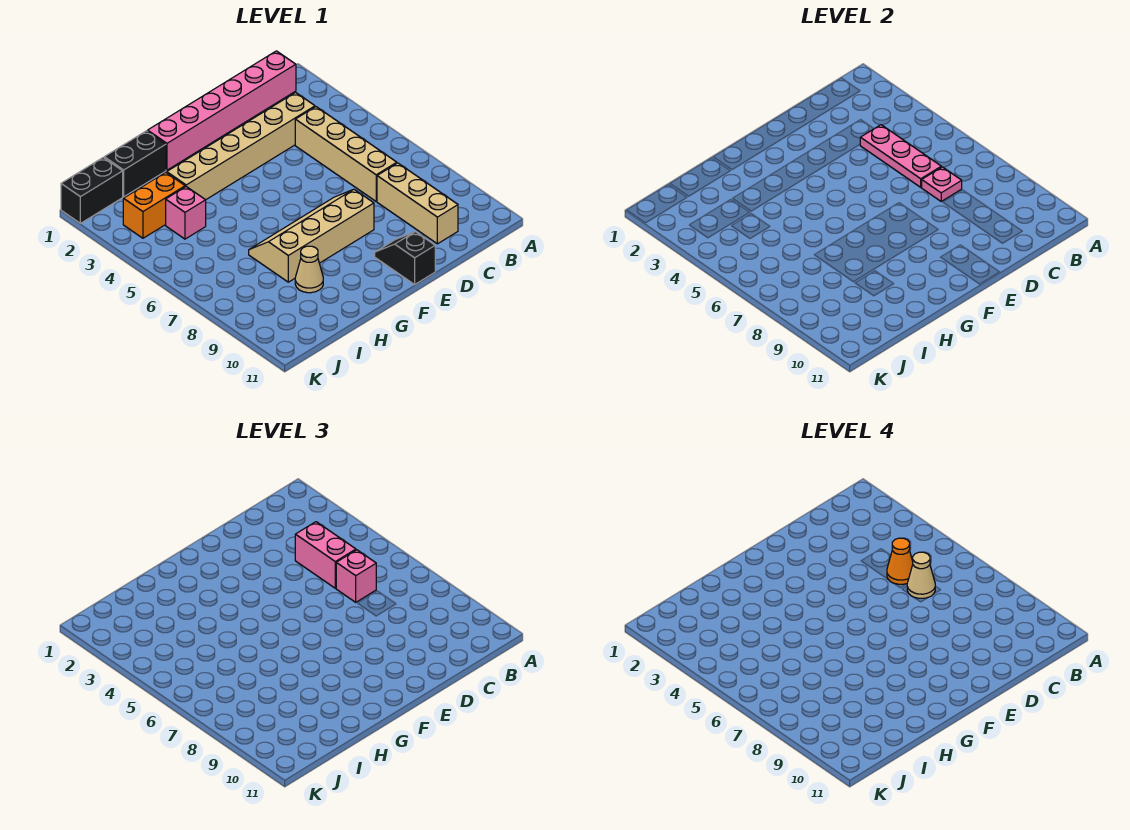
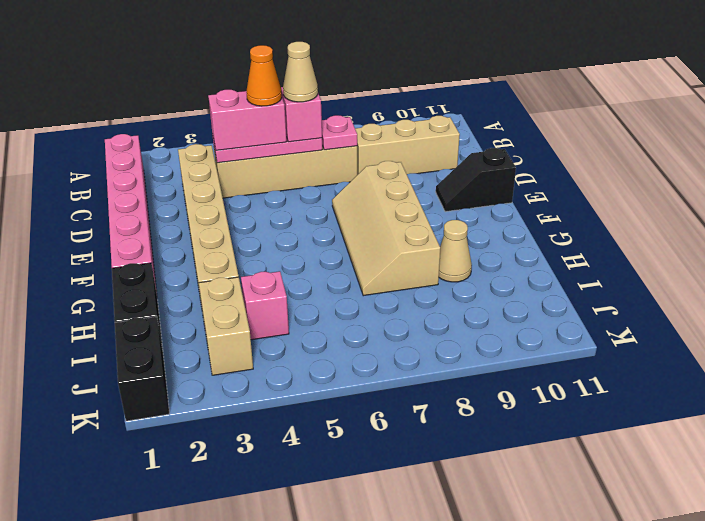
orange brick I3:J3 level 1 -> tan brick I3:J3 level 1

